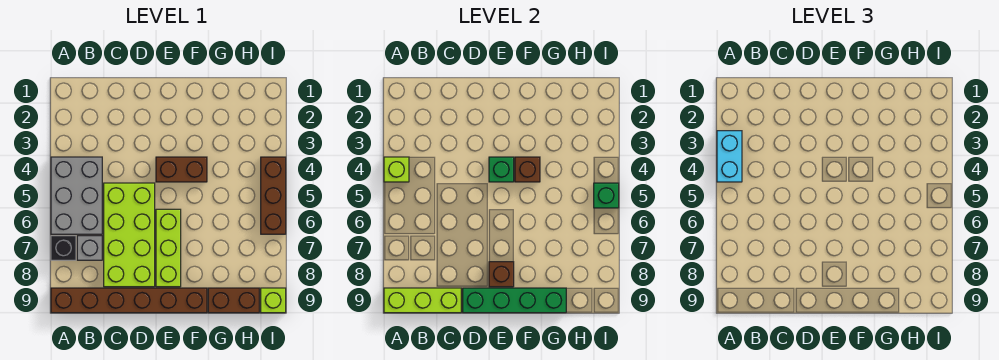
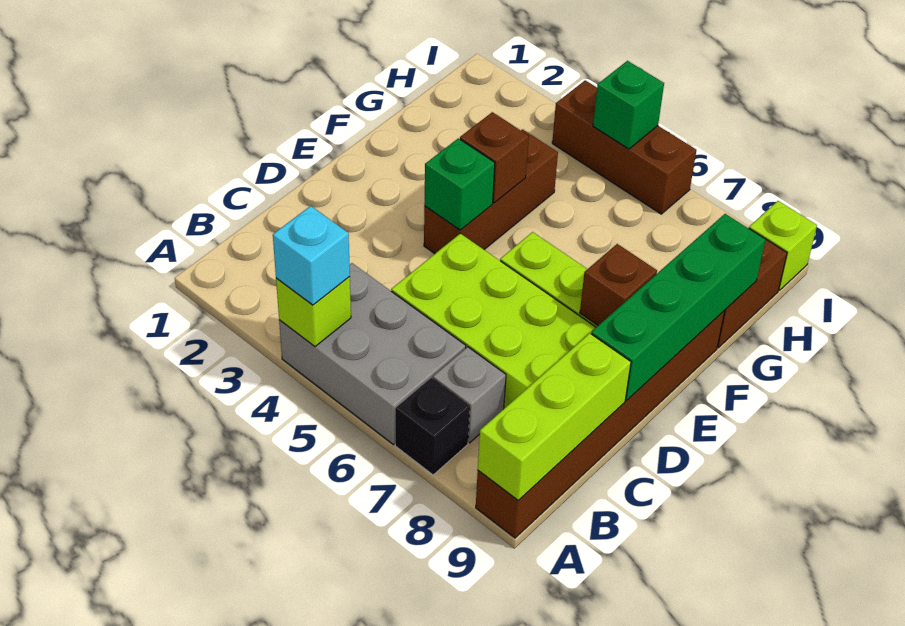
cyan brick A3:A4 level 3 -> cyan brick A4 level 3
brown brick E4:F4 level 1 -> brown brick E4:G4 level 1

